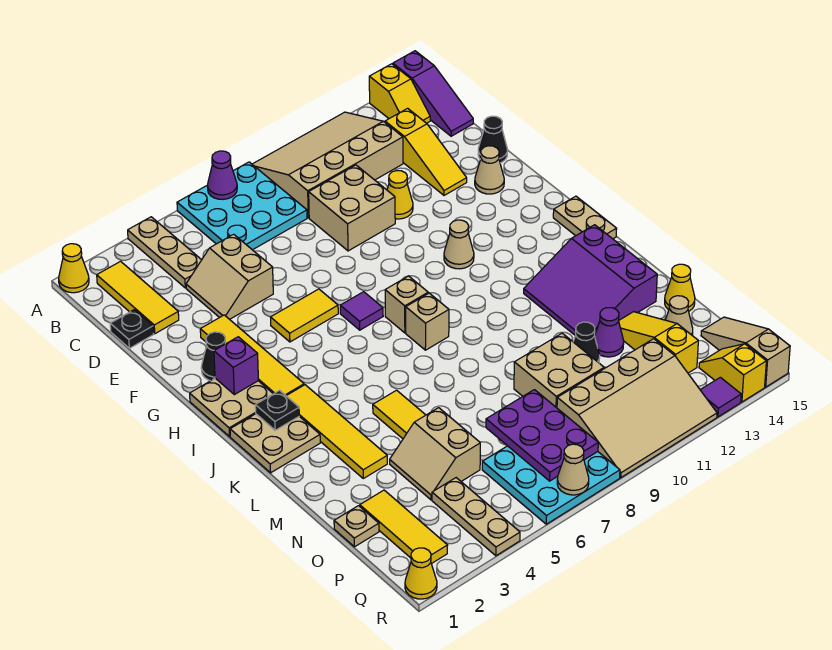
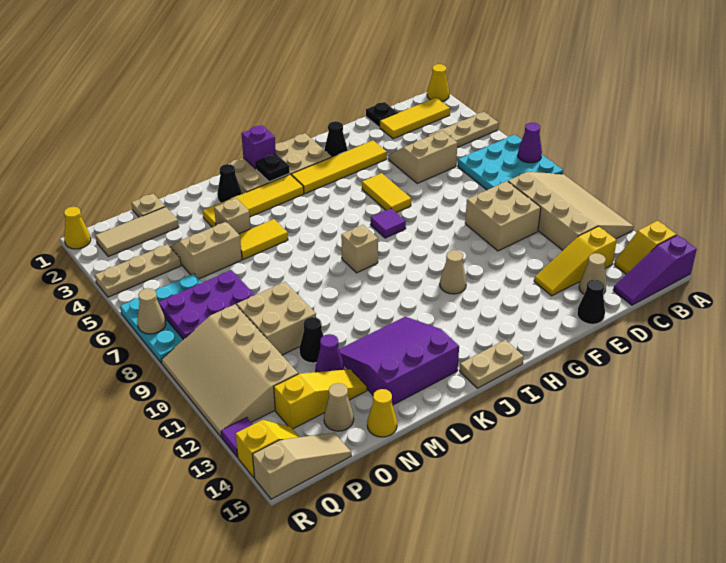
yellow cone E11 level 1 -> none
tan cone F14 level 1 -> tan cone D14 level 1
purple brick H2 level 2 -> purple brick J1 level 2
tan brick I8 level 1 -> tan brick M4 level 1
none -> black cone L2 level 1
yellow tile O2:Q2 level 1 -> tan tile O2:Q2 level 1

